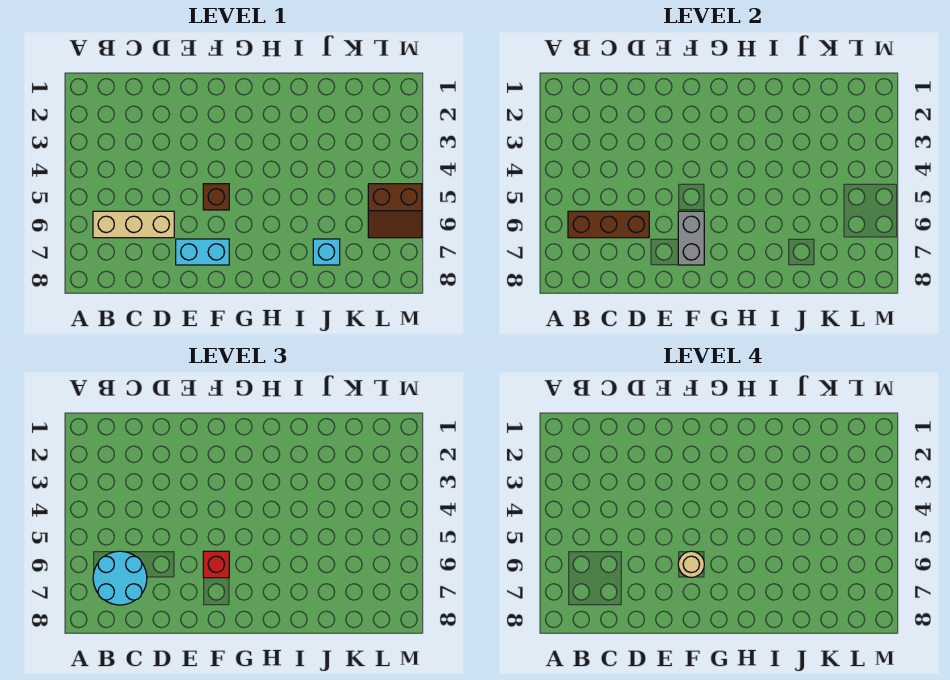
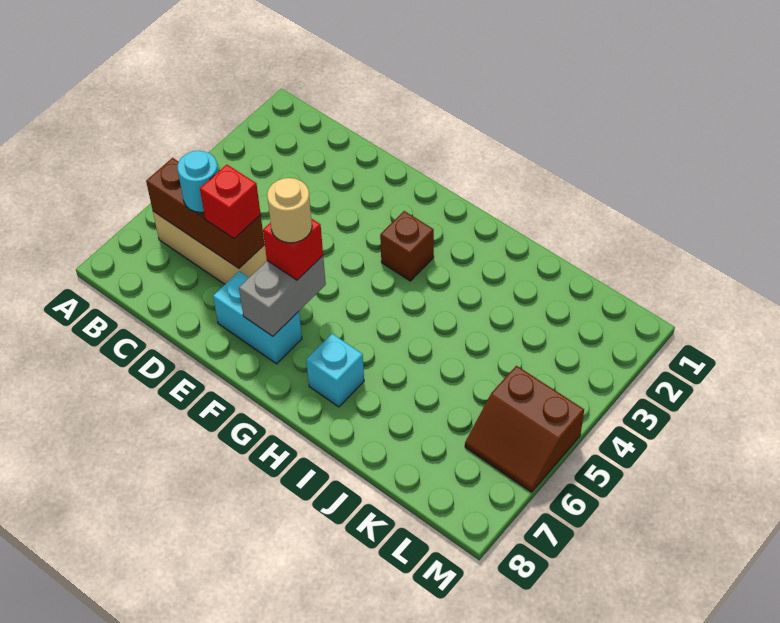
cyan round brick B6:C7 level 3 -> cyan round brick C6 level 3
none -> red brick D6 level 3
brown brick F5 level 1 -> brown brick G3 level 1
cyan brick J7 level 1 -> cyan brick H7 level 1

